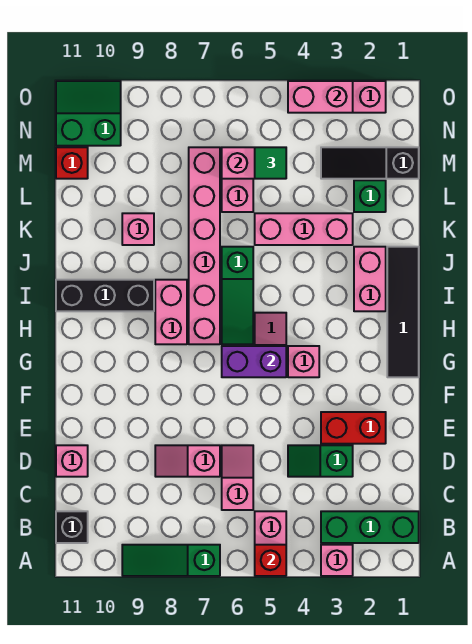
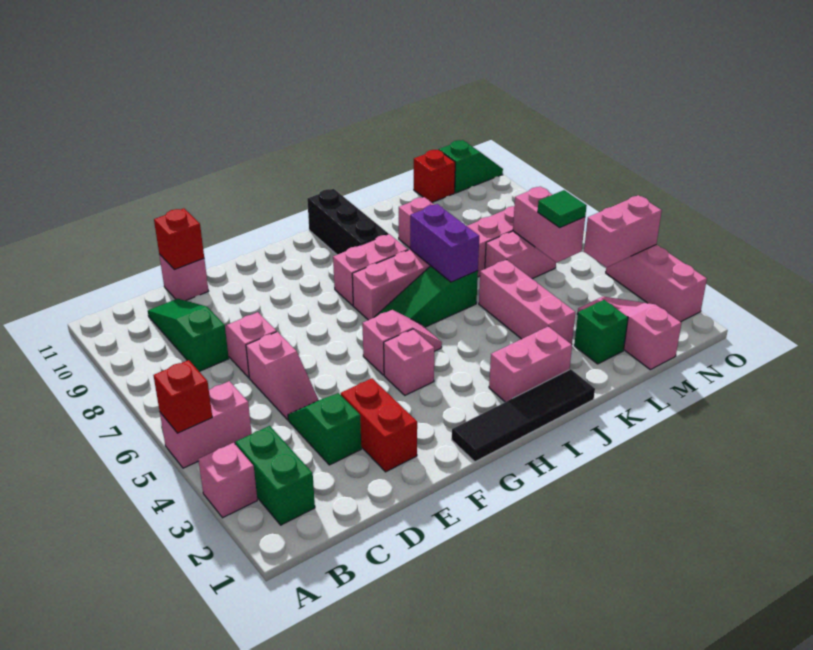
green slope A7:A9 level 1 top 7 -> green slope C8:C10 level 1 top 8
green brick B1:B3 level 1 -> green brick B2:B3 level 1
black brick B11 level 1 -> none
pink slope C6:D6 level 1 top C -> pink slope D5:D6 level 1 top 6
none -> red brick D11 level 2
purple brick G5:G6 level 2 -> purple brick J6:J7 level 2
black slope M1:M3 level 1 top 1 -> pink slope M1:M3 level 1 top 1
green slope N10:O11 level 1 top N -> green slope N11:O11 level 1 top N
pink brick O3:O4 level 2 -> pink brick N4:O4 level 2

